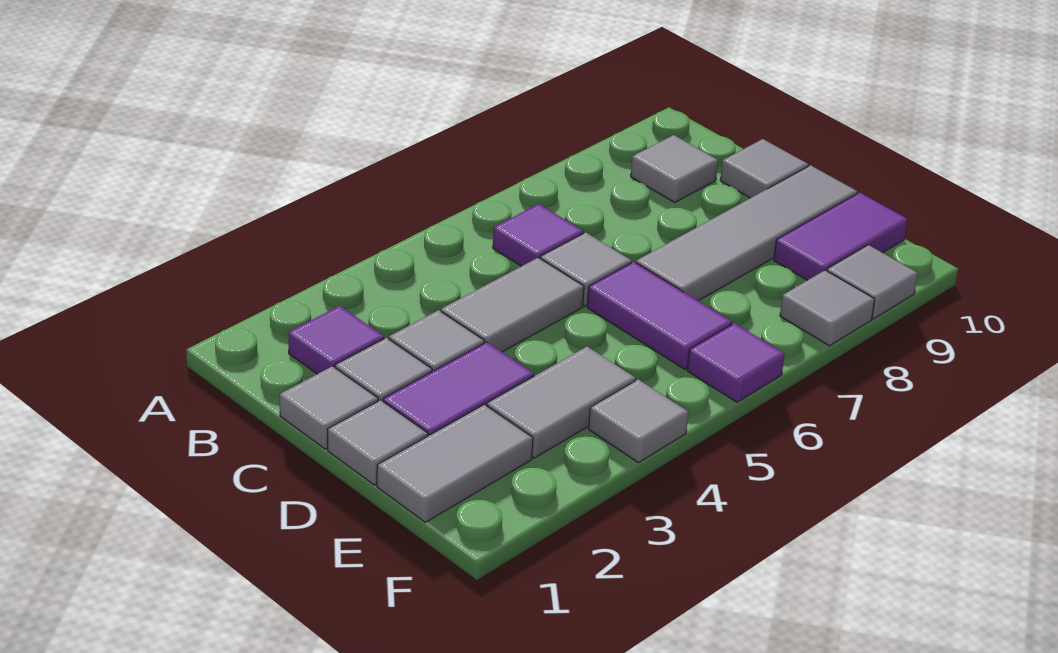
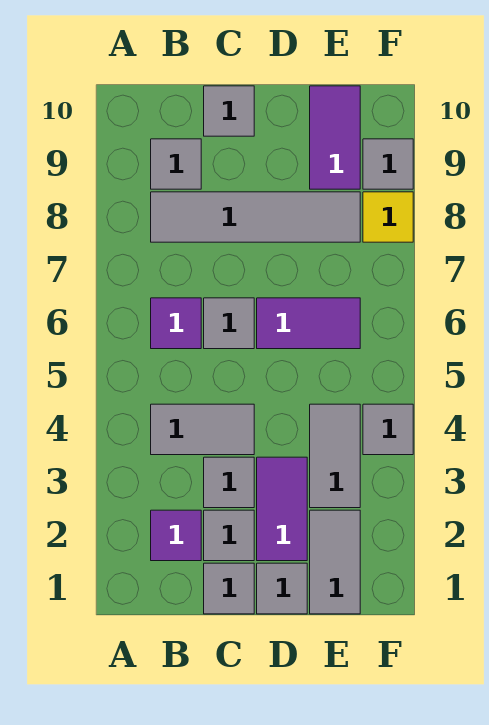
grey tile C4:C5 level 1 -> grey tile B4:C4 level 1
grey tile D7:D10 level 1 -> grey tile B8:E8 level 1
purple tile F6 level 1 -> none
grey tile F8 level 1 -> yellow tile F8 level 1

